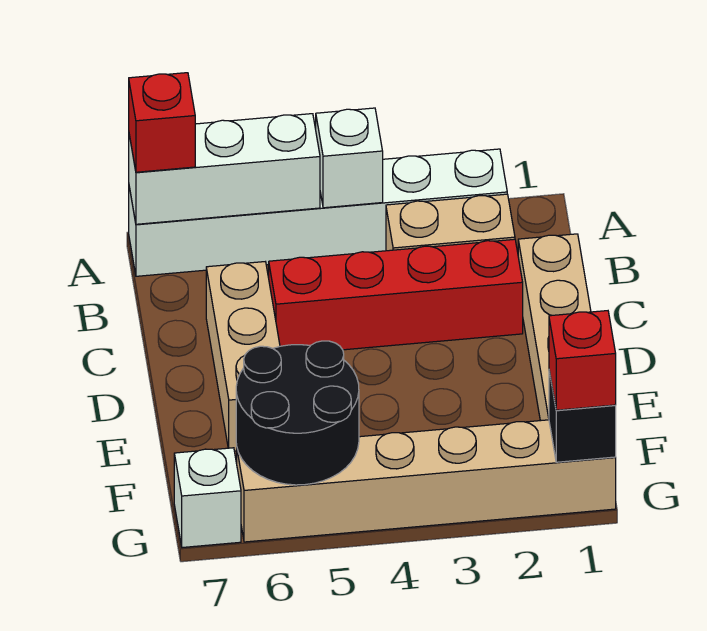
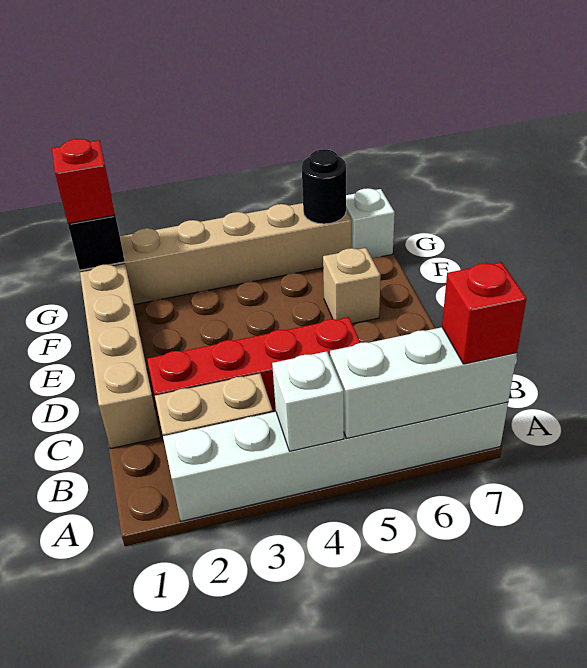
tan brick C6:E6 level 1 -> tan brick E6 level 1
black round brick F5:G6 level 2 -> black round brick G6 level 2

